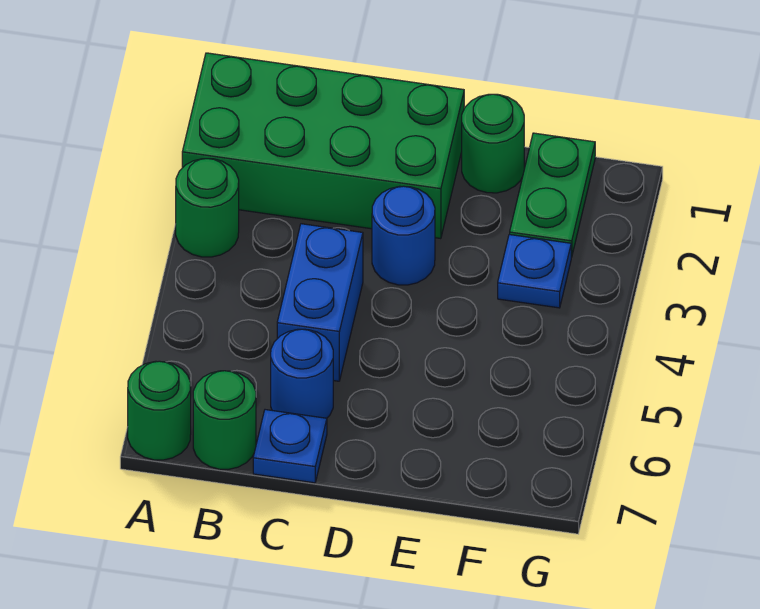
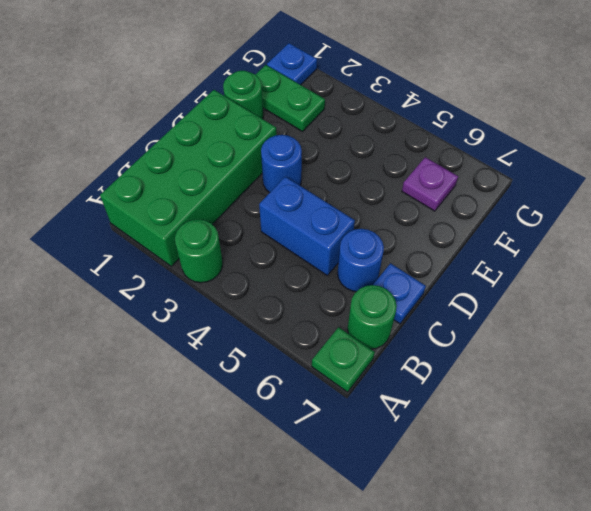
green round brick A7 level 1 -> green plate A7 level 1
blue plate F3 level 1 -> blue plate G1 level 1
none -> purple plate F6 level 1

